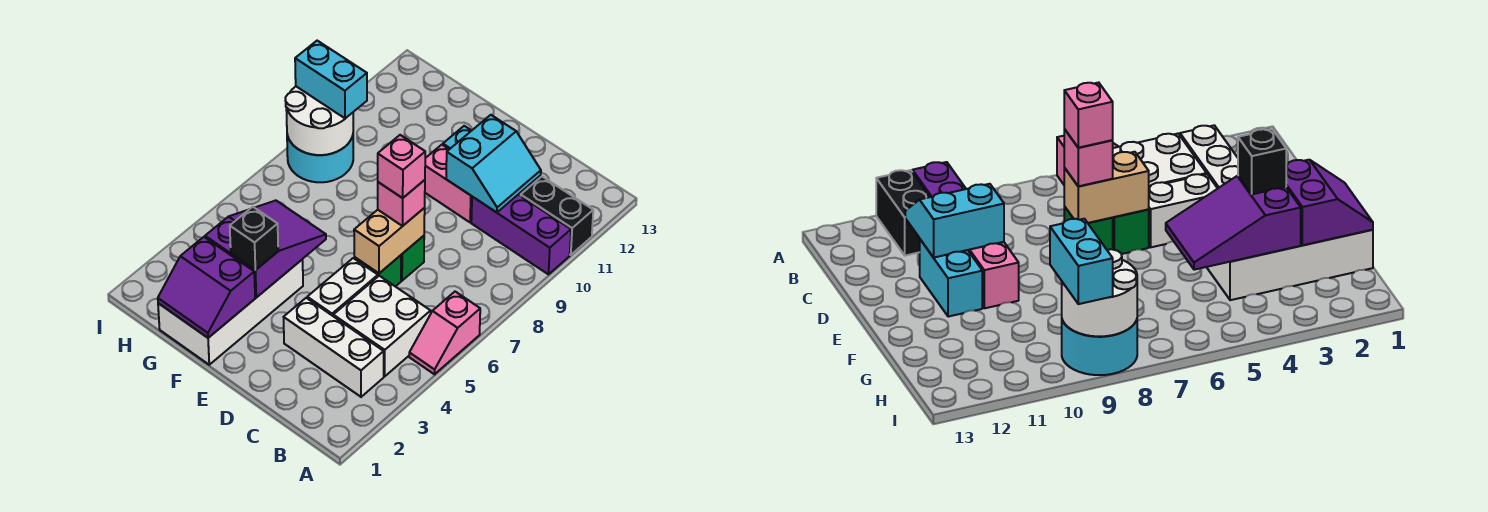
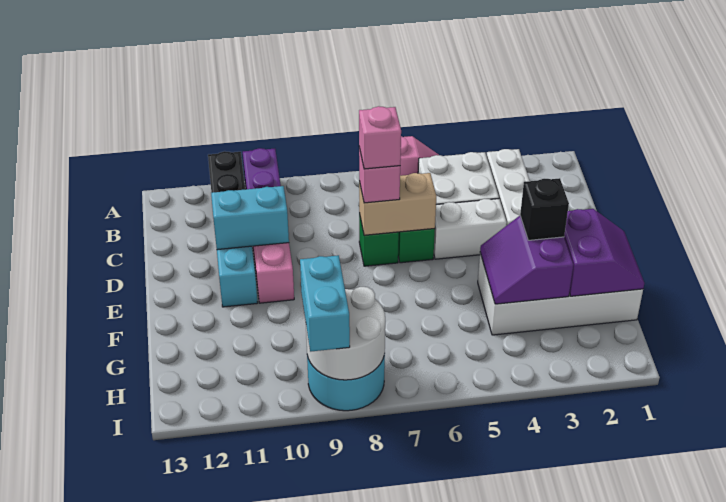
purple slope F3:G5 level 2 top 3 -> purple slope F3:G4 level 2 top 3

